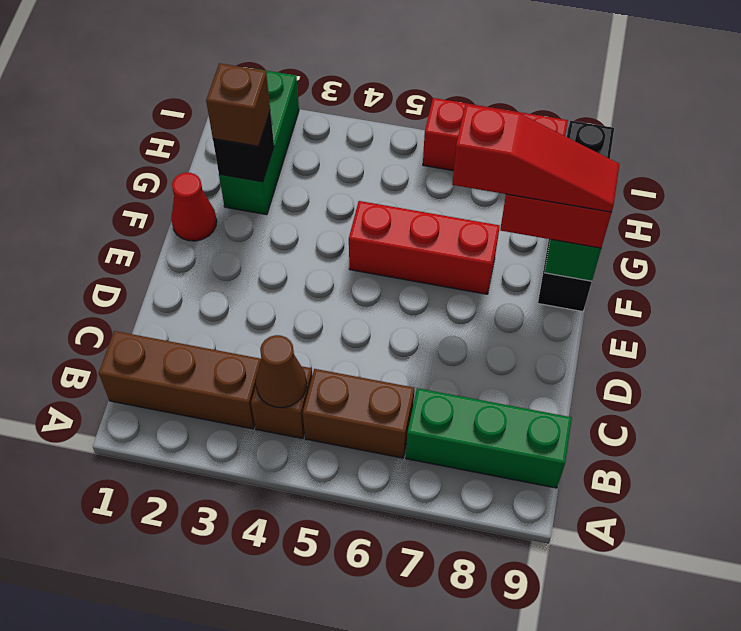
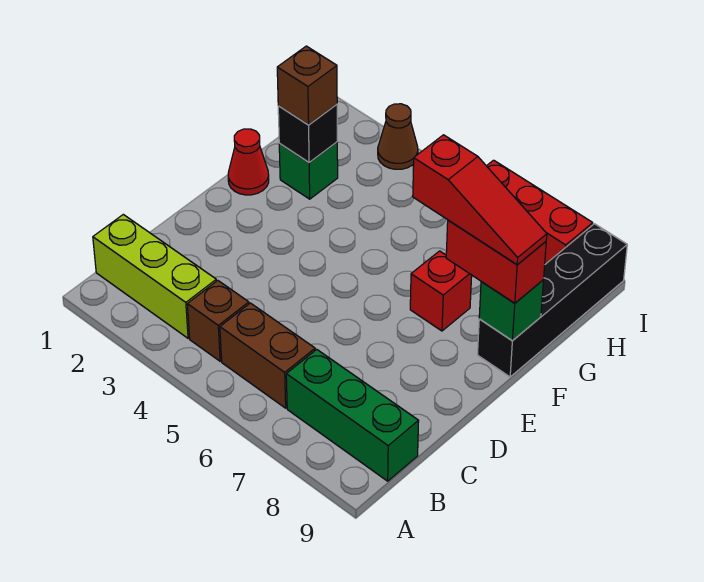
brown brick B1:B3 level 1 -> lime brick B1:B3 level 1
brown cone B4 level 2 -> brown cone I3 level 1
red brick F5:F7 level 1 -> red brick F7 level 1
green brick G2:I2 level 1 -> green brick G2 level 1

